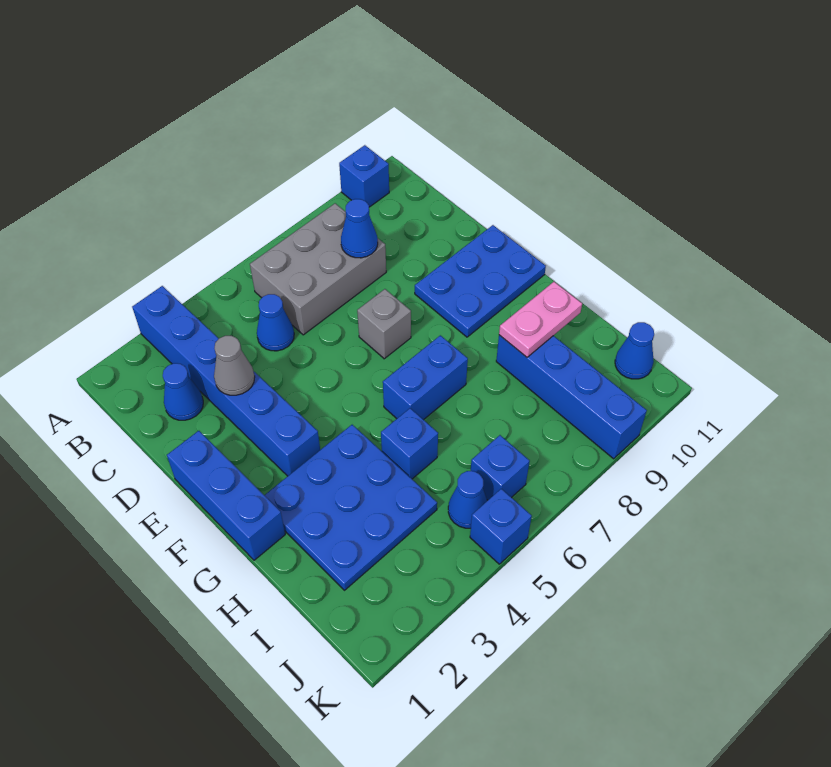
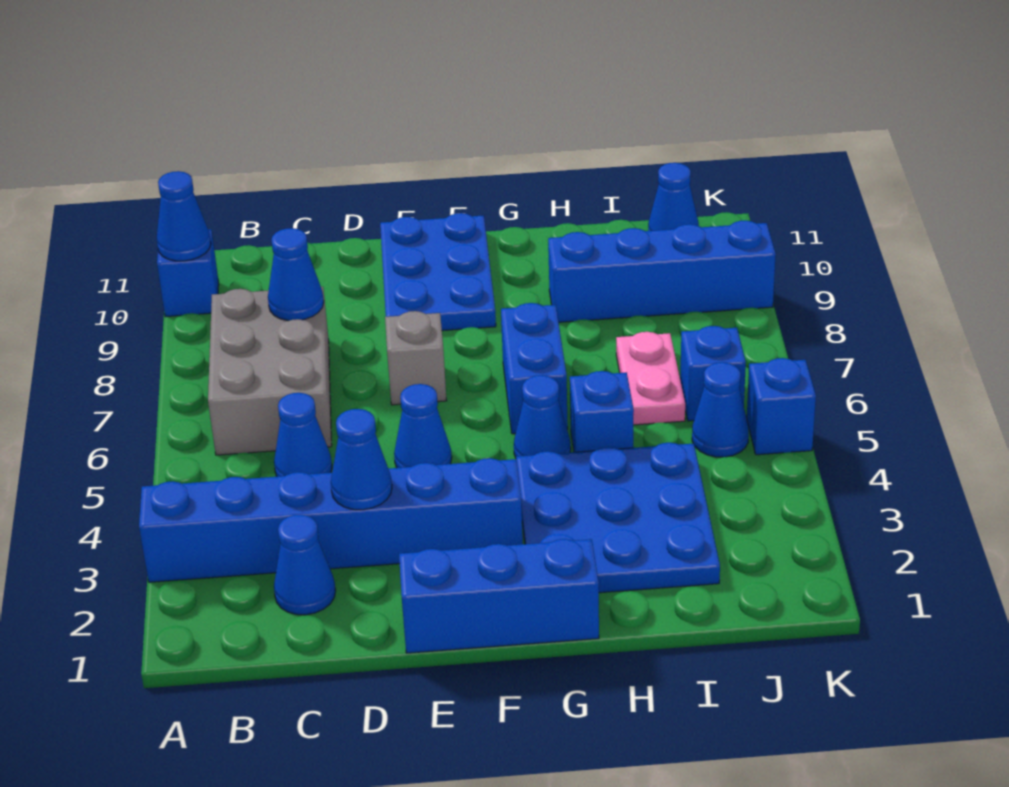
none -> blue cone A10 level 2
grey cone D3 level 2 -> blue cone D3 level 2
none -> blue cone E5 level 1
none -> blue cone G5 level 1
pink plate H9:H10 level 2 -> pink plate I6:I7 level 1

